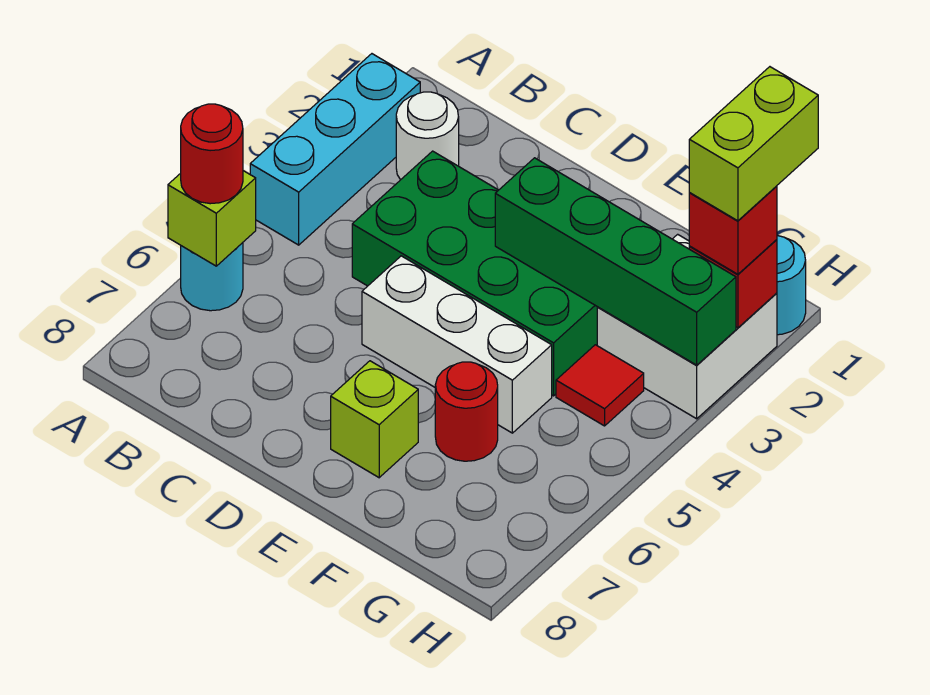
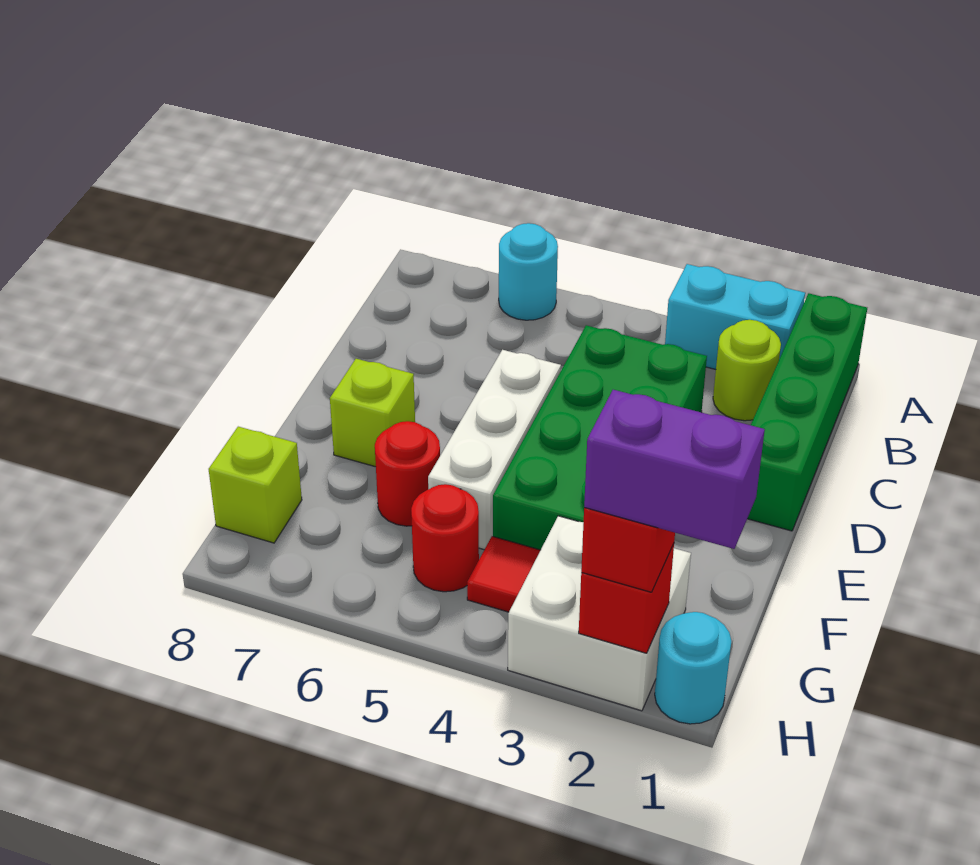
cyan brick A2:A4 level 1 -> cyan brick A2:A3 level 1
lime brick A6 level 2 -> lime brick G8 level 1
red round brick A6 level 3 -> red round brick G5 level 1
white round brick B2 level 1 -> lime round brick B2 level 1
green brick E3:H3 level 2 -> green brick A1:D1 level 1
lime brick H1:H2 level 4 -> purple brick H1:H2 level 4

